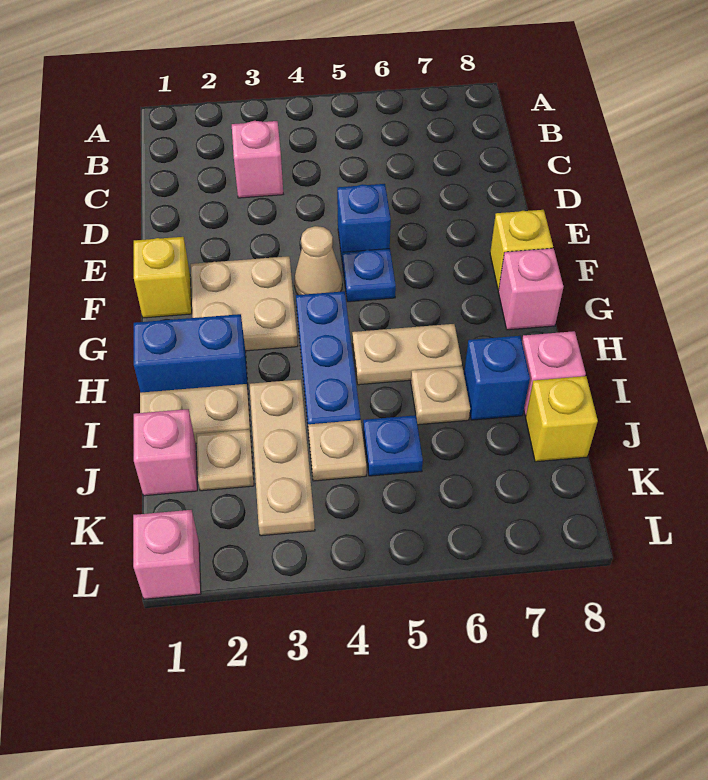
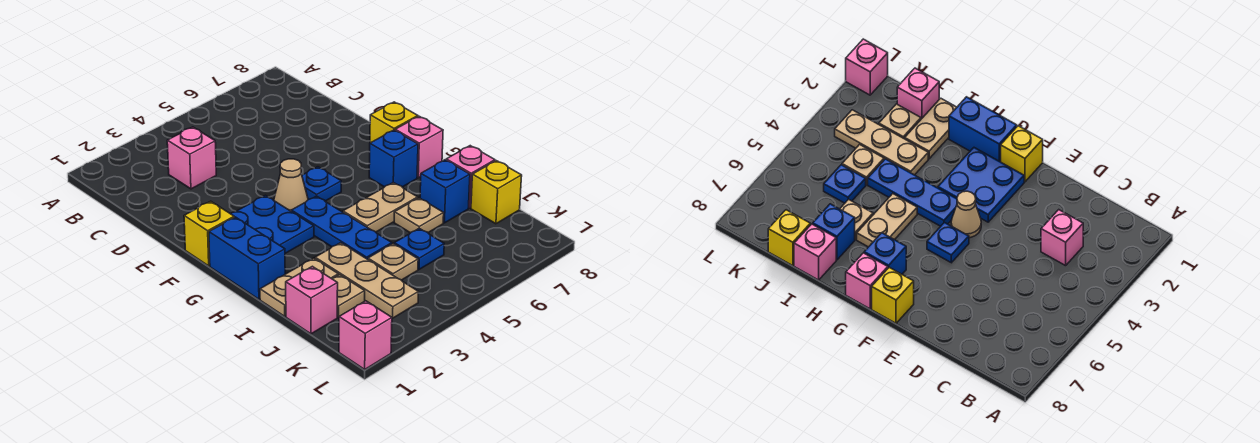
blue brick E5 level 1 -> blue brick G7 level 1
tan plate F2:G3 level 1 -> blue plate F2:G3 level 1
blue brick H1:H2 level 1 -> blue brick G1:H1 level 1

